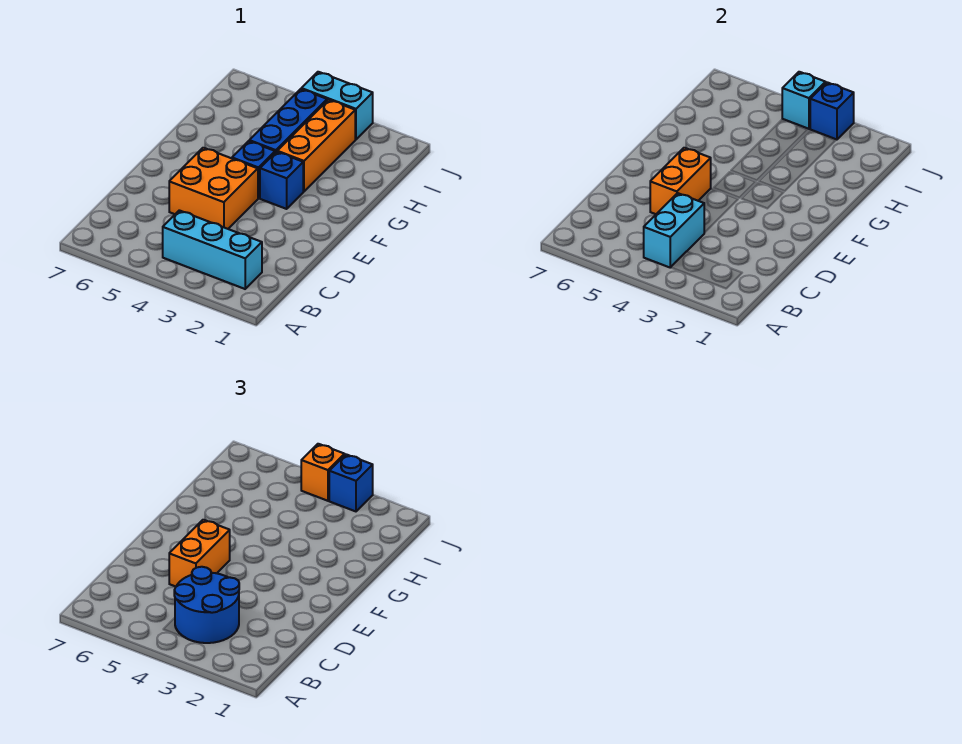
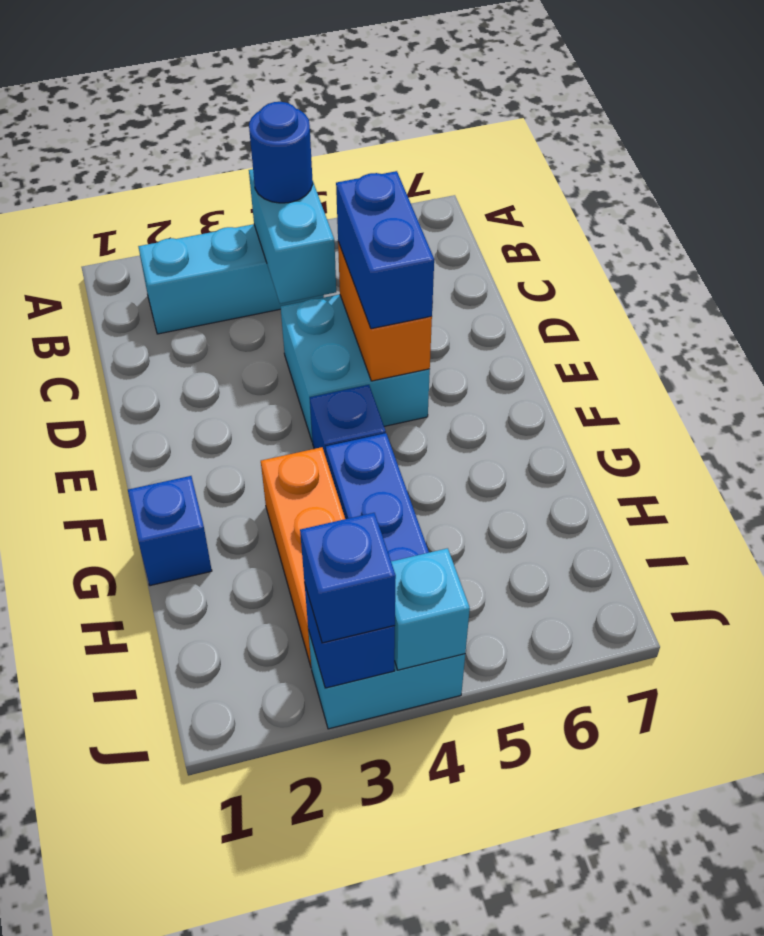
blue round brick B3:C4 level 3 -> blue round brick B4 level 3
orange brick D4:E5 level 1 -> cyan brick D4:E5 level 1
orange brick D5:E5 level 3 -> blue brick D5:E5 level 3
blue brick F3 level 1 -> blue brick G1 level 1
orange brick J4 level 3 -> none

